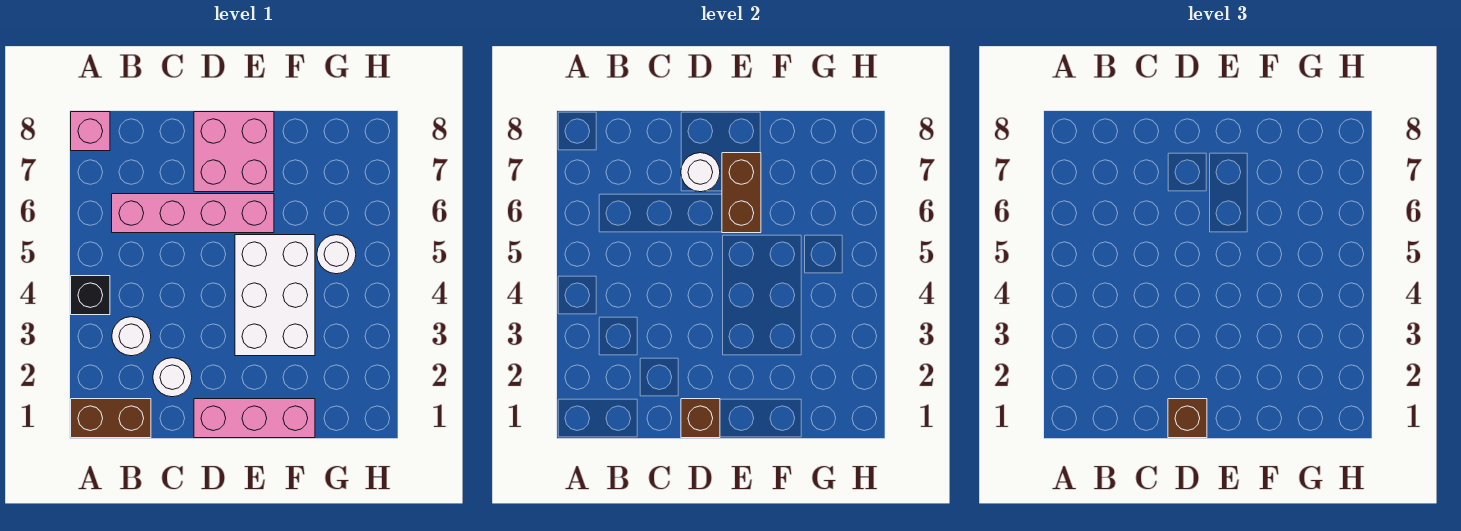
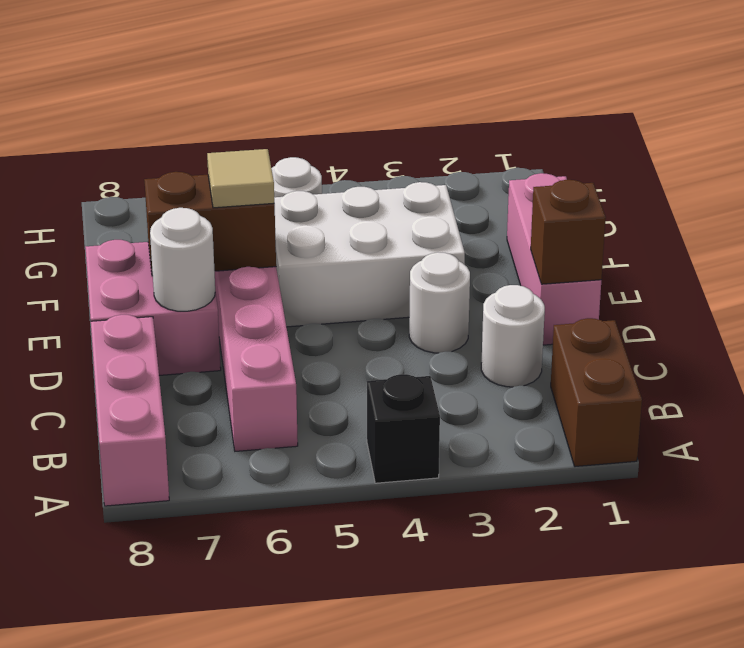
pink brick A8 level 1 -> pink brick A8:C8 level 1
white round brick B3 level 1 -> white round brick D3 level 1
brown brick D1 level 3 -> none
none -> tan tile E6 level 3

